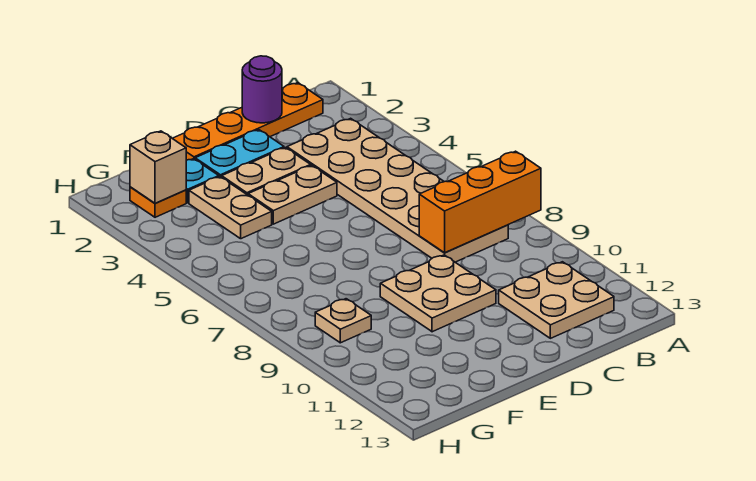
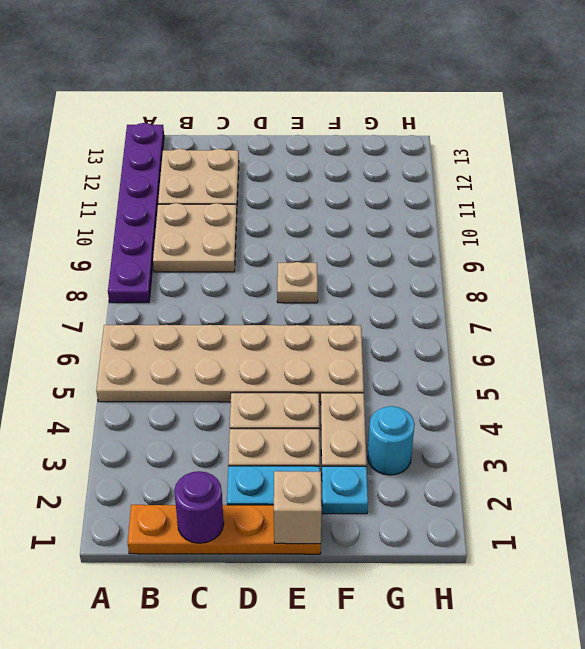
none -> purple plate A8:A13 level 1
orange brick A8:C8 level 2 -> none
tan plate B3:C8 level 1 -> tan plate A5:F6 level 1
tan plate D9:E10 level 1 -> tan plate B9:C10 level 1
orange plate G2 level 1 -> none
tan brick G2 level 2 -> tan brick E1 level 2
none -> cyan round brick G3 level 1
tan plate G9 level 1 -> tan plate E8 level 1

